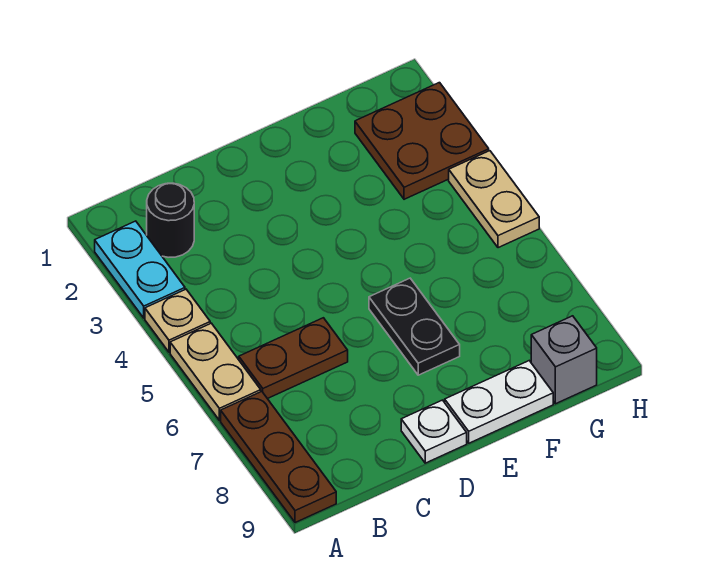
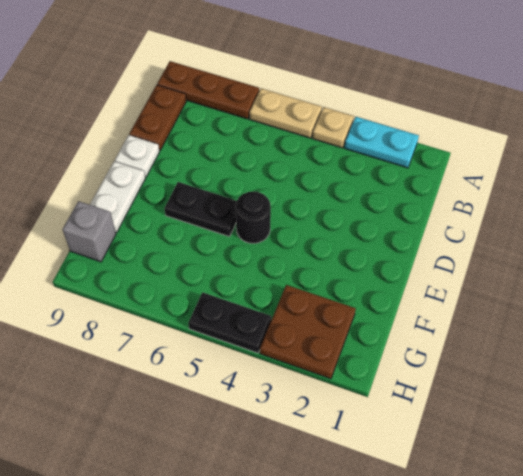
black round brick B2 level 1 -> black round brick E5 level 1
brown plate B6:C6 level 1 -> brown plate B9:C9 level 1
tan plate H4:H5 level 1 -> black plate H4:H5 level 1

